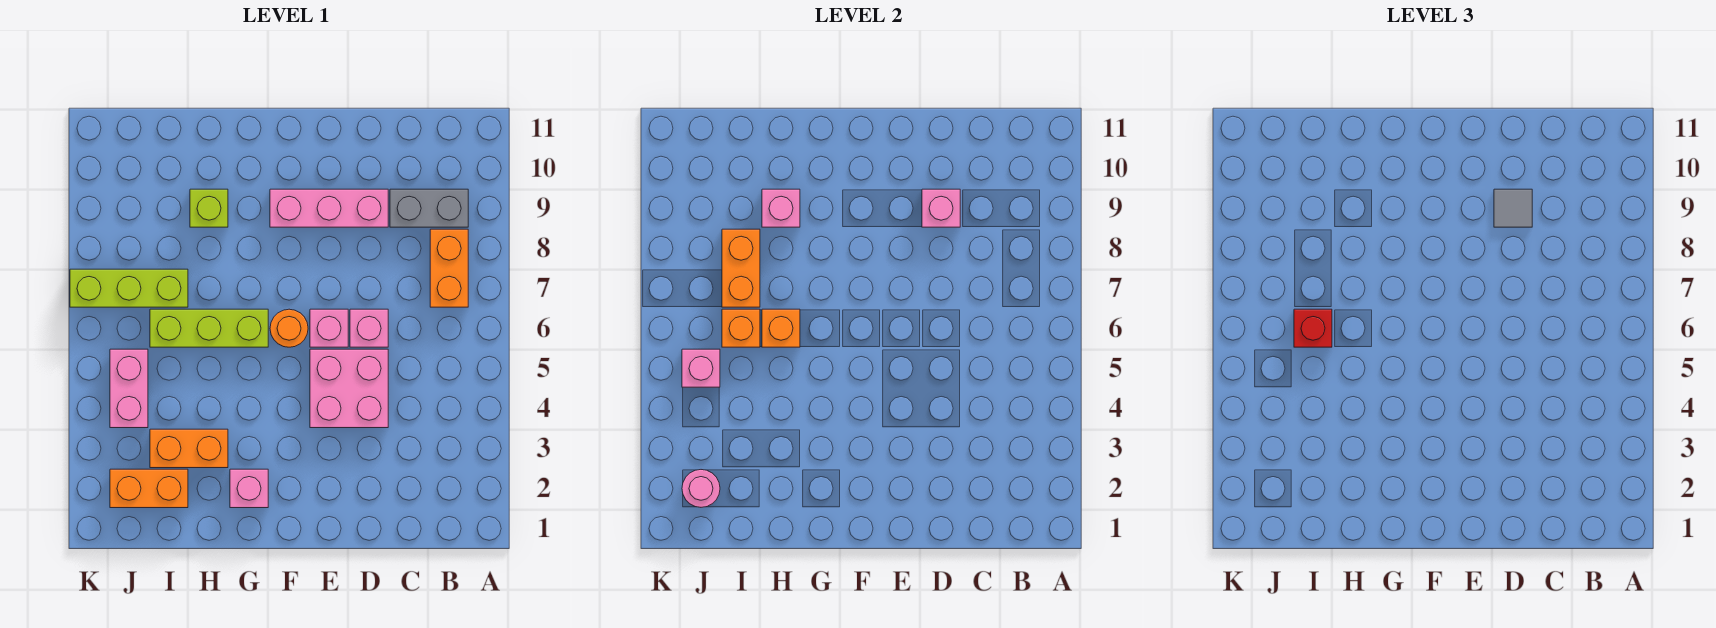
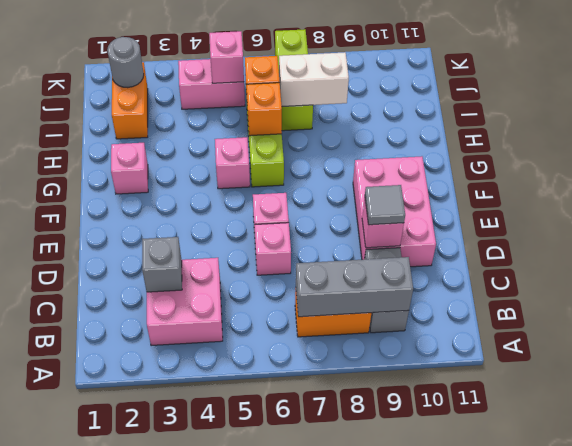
none -> grey brick B7:B9 level 2
none -> grey brick C3 level 2
pink brick D4:E5 level 1 -> pink brick B3:C4 level 1
pink brick D9:F9 level 1 -> pink brick D9:F10 level 1
orange round brick F6 level 1 -> none
orange brick H3:I3 level 1 -> none
lime brick H9 level 1 -> none
pink brick H9 level 2 -> pink brick G5 level 1
red brick I6 level 3 -> none
orange brick I7:I8 level 2 -> white brick I7:I8 level 2
pink round brick J2 level 2 -> grey round brick J2 level 2

